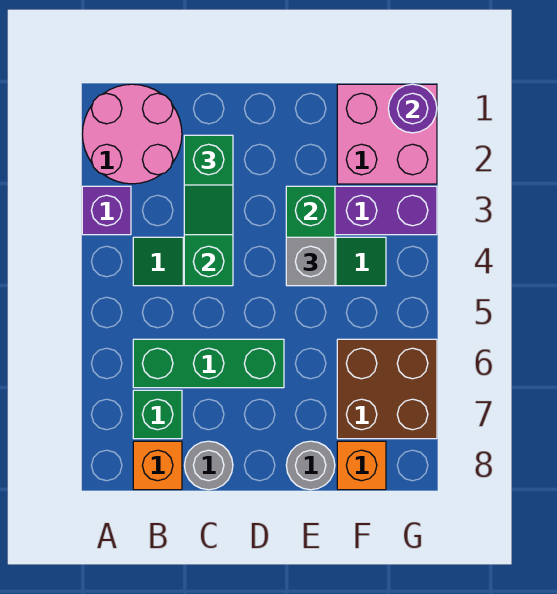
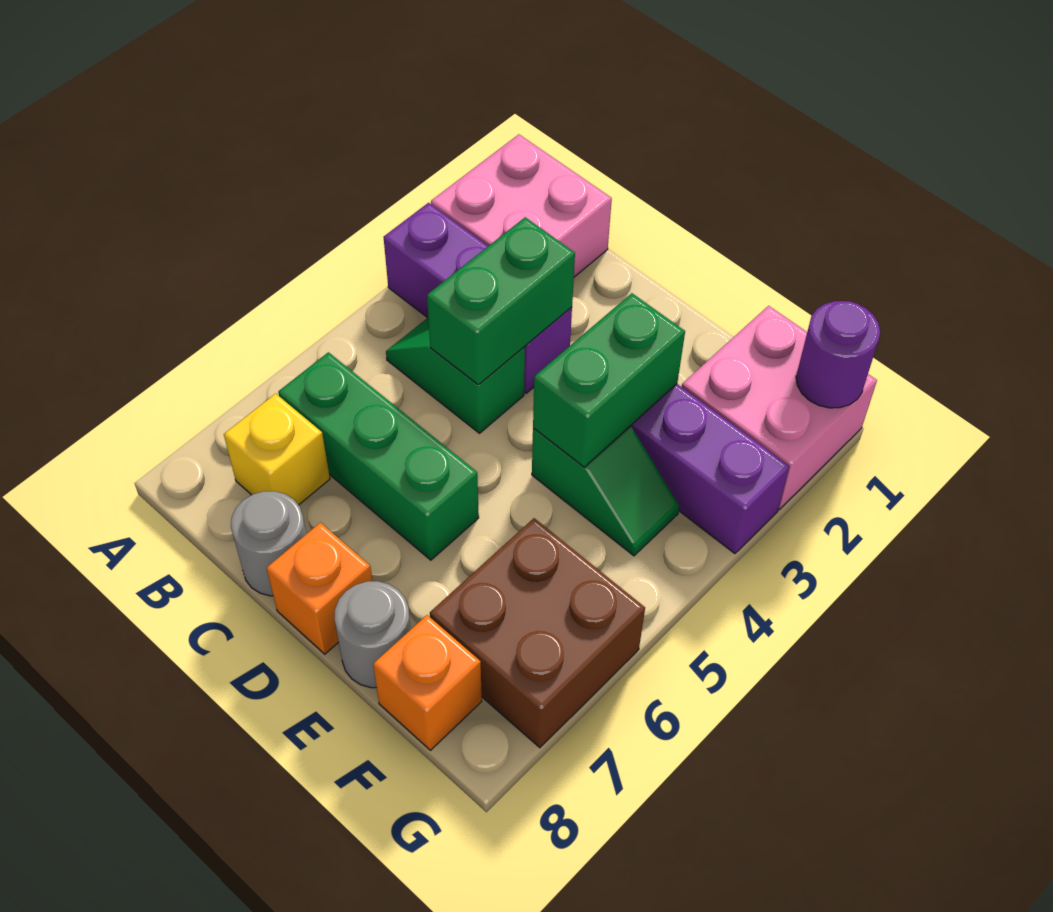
pink round brick A1:B2 level 1 -> pink brick A1:B2 level 1
purple brick A3 level 1 -> purple brick A3:C3 level 1
green brick B7 level 1 -> yellow brick B7 level 1
orange brick B8 level 1 -> orange brick D8 level 1
green slope C2:C3 level 3 top 2 -> none
grey brick E4 level 3 -> none

